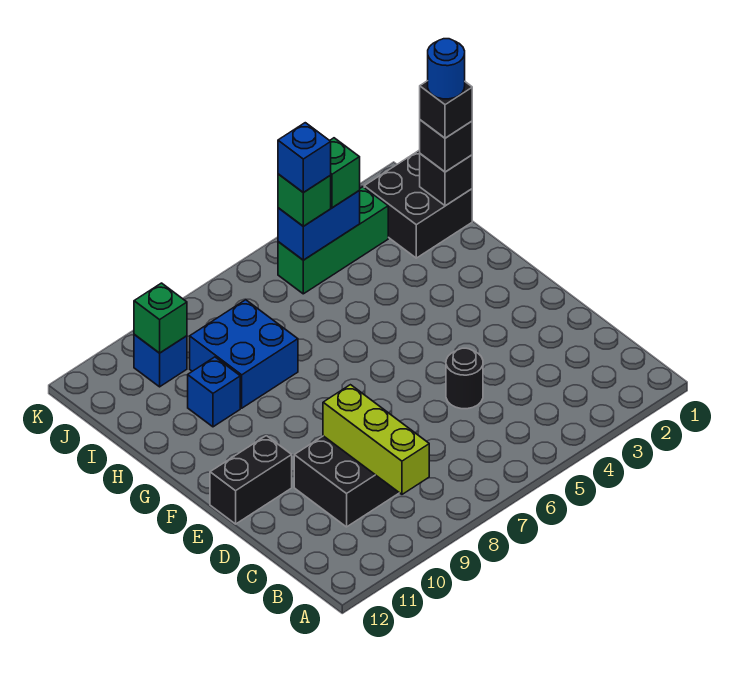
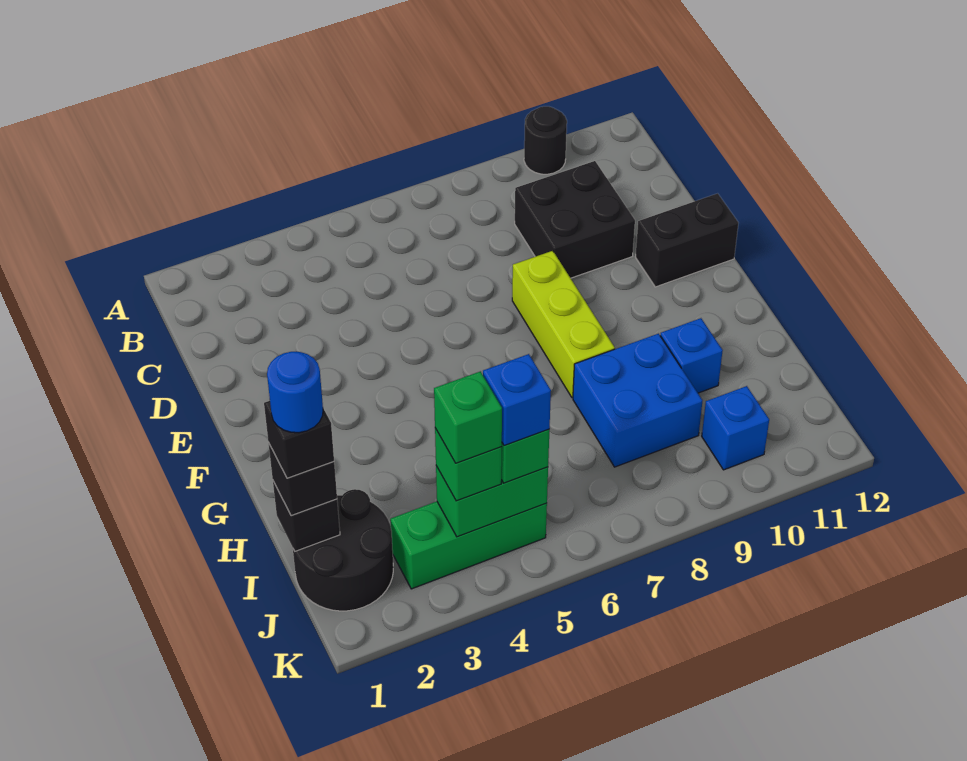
lime brick B9:D9 level 2 -> lime brick E8:G8 level 1
black round brick D5 level 1 -> black round brick A10 level 1
black brick I1:J2 level 1 -> black round brick I1:J2 level 1
blue brick J4:J5 level 2 -> green brick J4:J5 level 2
green brick J10 level 2 -> green brick J4 level 4

